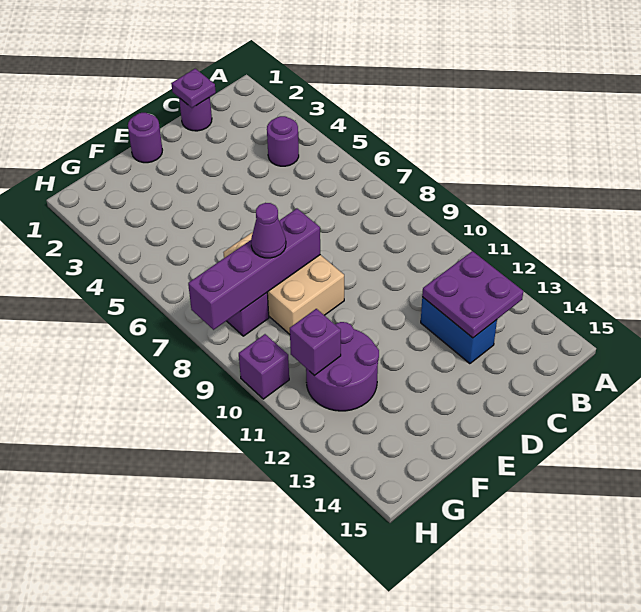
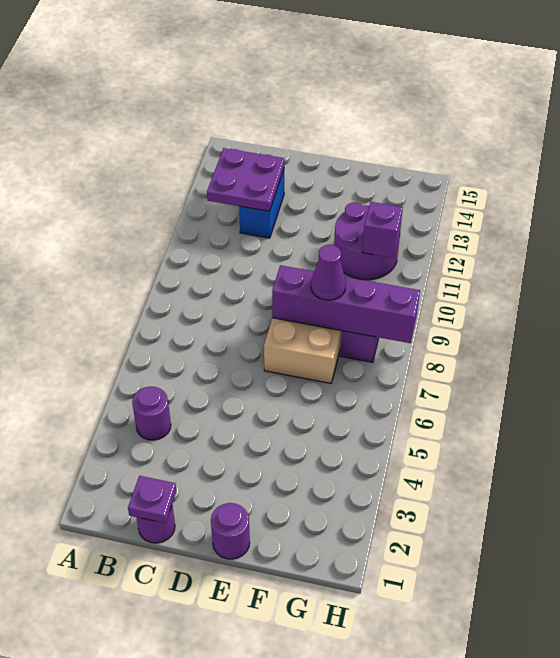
purple brick H10 level 1 -> none

